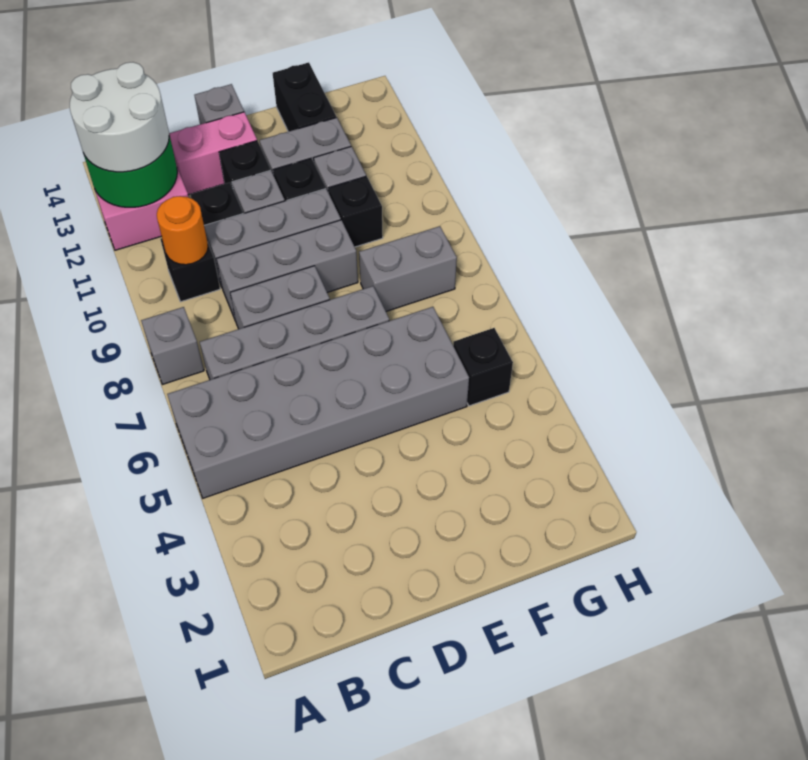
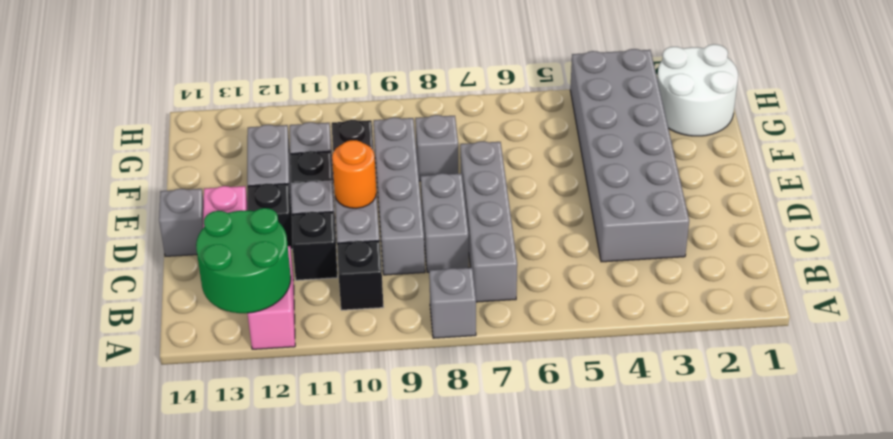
grey brick A5:F6 level 1 -> grey brick C3:H4 level 1
white round brick A12:B13 level 3 -> white round brick G1:H2 level 1
orange round brick B10 level 2 -> orange round brick D10 level 2
grey brick C9:E9 level 1 -> grey brick C9:F9 level 1
grey brick F8:G8 level 1 -> grey brick F8 level 1
black brick F13:F14 level 1 -> none
black brick G5 level 1 -> none

